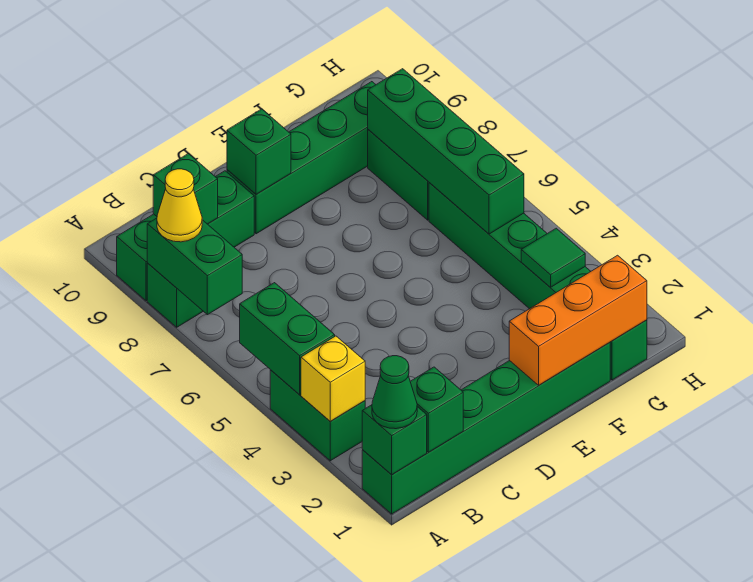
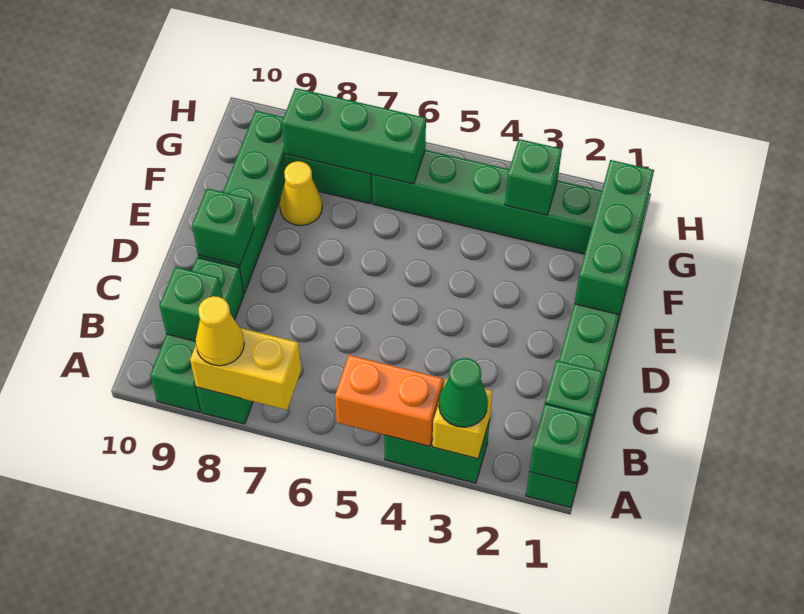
green cone A1 level 3 -> green cone A3 level 3
green brick A4:A5 level 2 -> orange brick A4:A5 level 2
green brick A7:A8 level 2 -> yellow brick A7:A8 level 2
orange brick E1:G1 level 2 -> green brick E1:G1 level 2
none -> yellow cone F8 level 1
green tile G3 level 2 -> green brick G3 level 2
green brick G5:G8 level 2 -> green brick G6:G8 level 2

